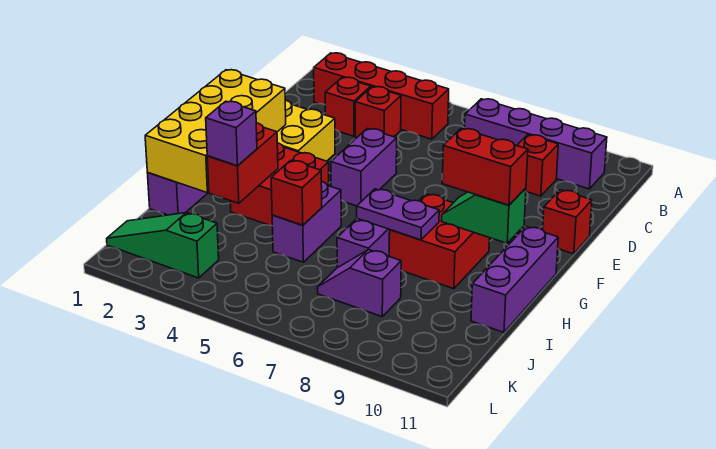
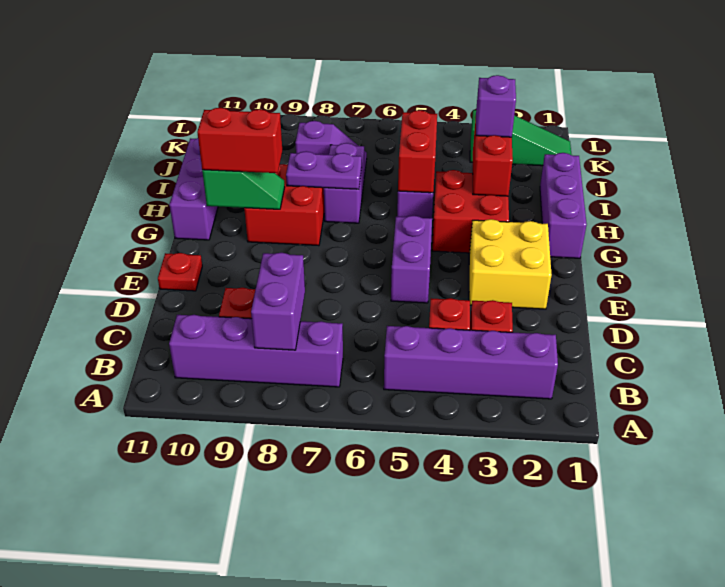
red brick B2:B5 level 1 -> purple brick B2:B5 level 1
none -> purple brick B8:C8 level 2
red brick E11 level 1 -> red plate E11 level 1
yellow brick F1:I2 level 2 -> none
red brick I5 level 2 -> red brick H5:I5 level 2

